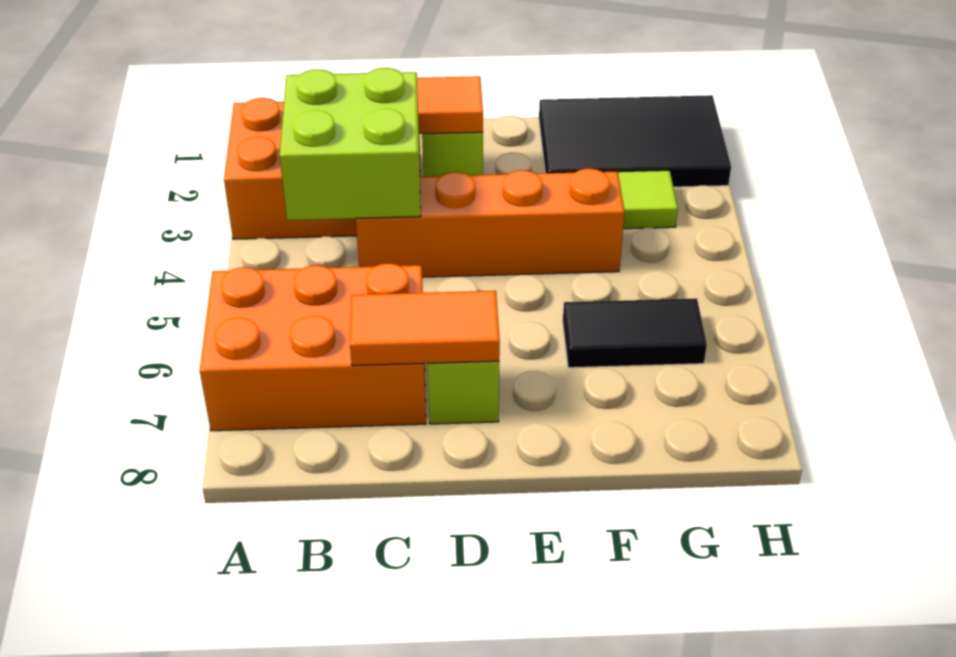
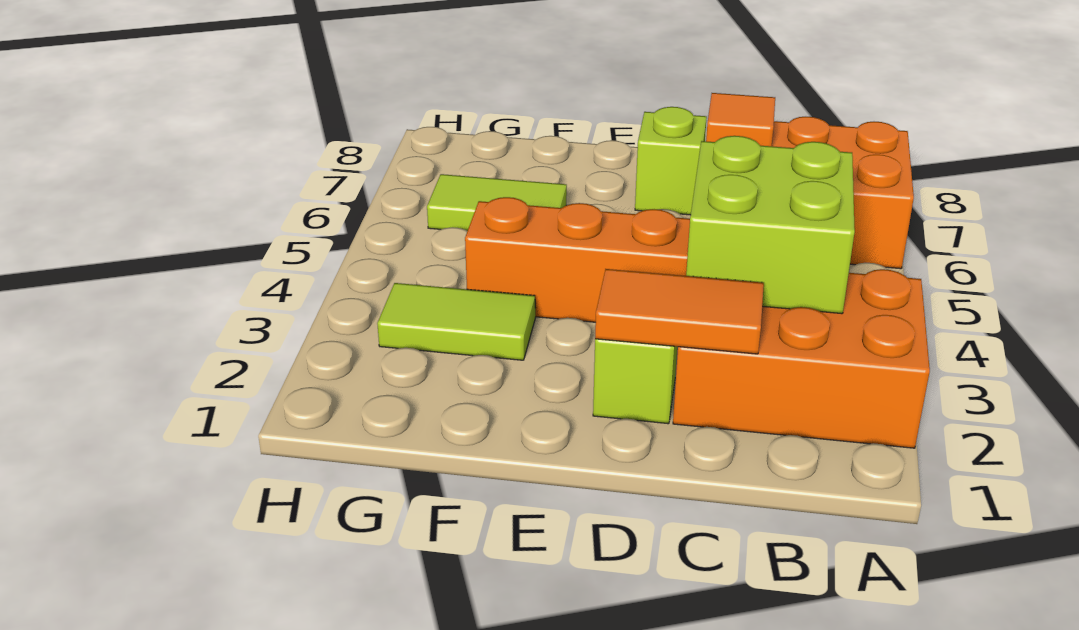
orange tile C7:D7 level 2 -> orange tile C7 level 2
black tile F1:H2 level 1 -> none
black tile F6:G6 level 1 -> lime tile F6:G6 level 1

